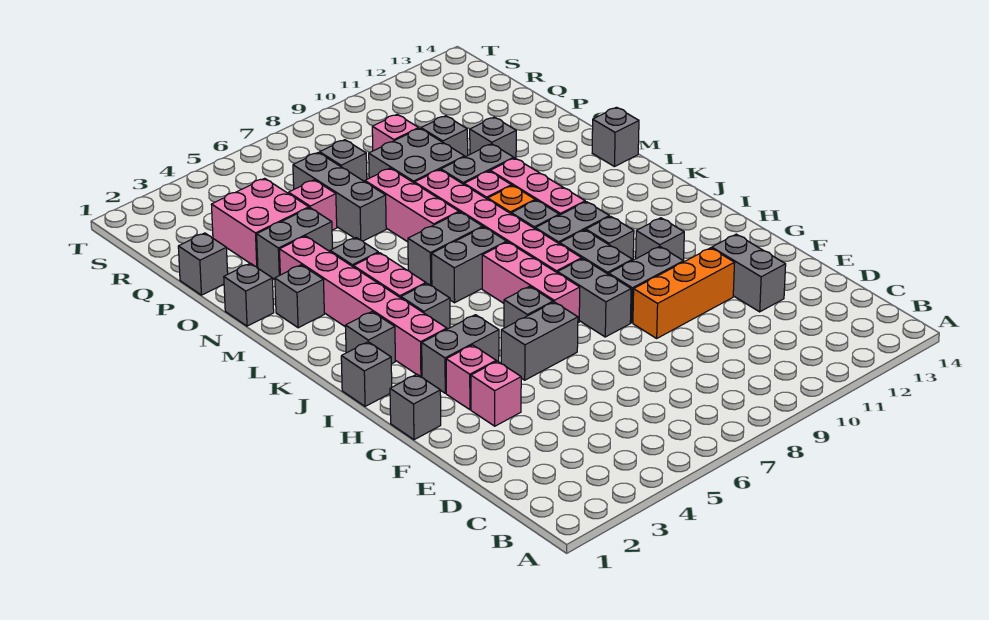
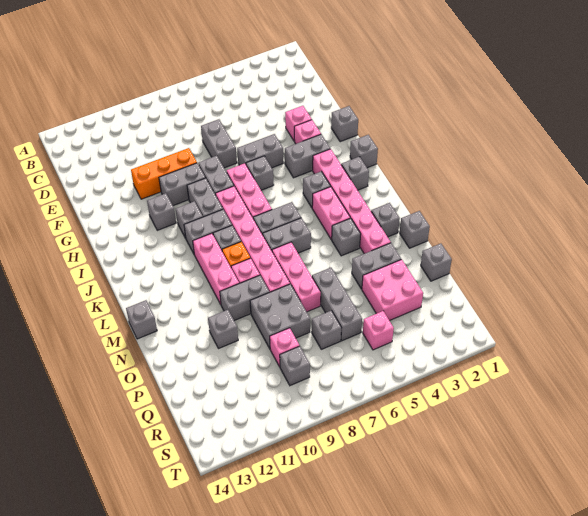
grey brick E12:F12 level 1 -> grey brick E7:F7 level 1
pink brick P5 level 1 -> pink brick R5 level 1
grey brick P10 level 1 -> grey brick R9 level 1

